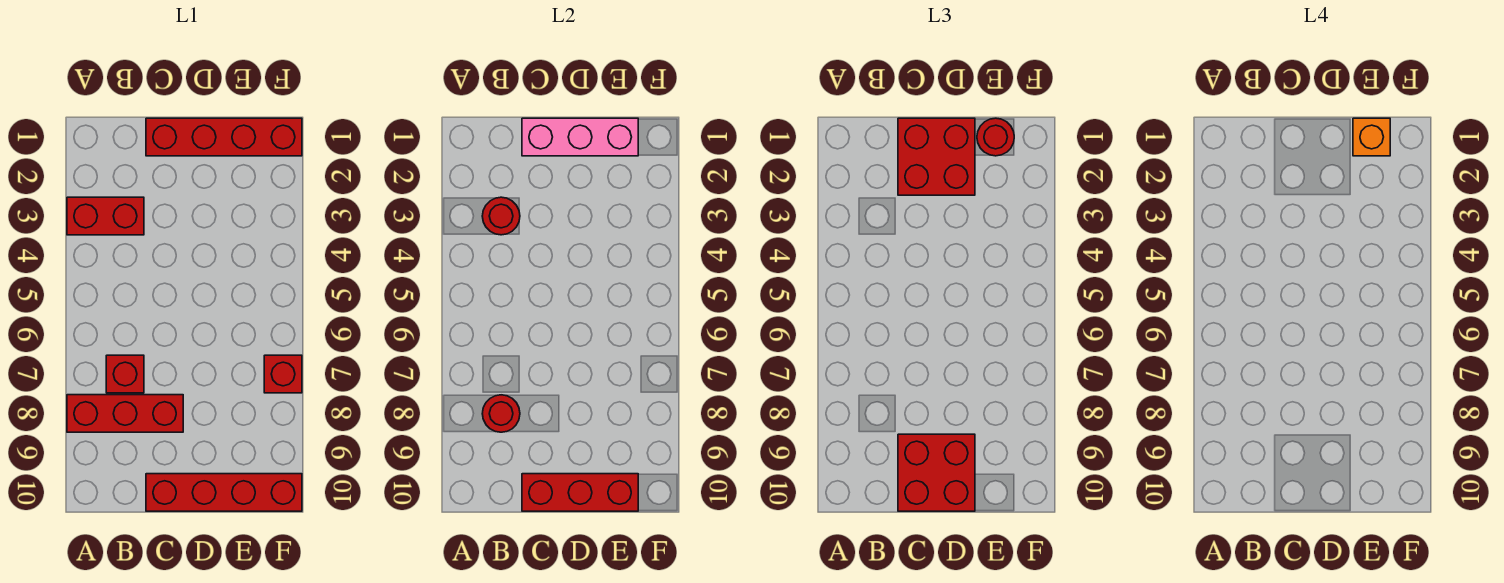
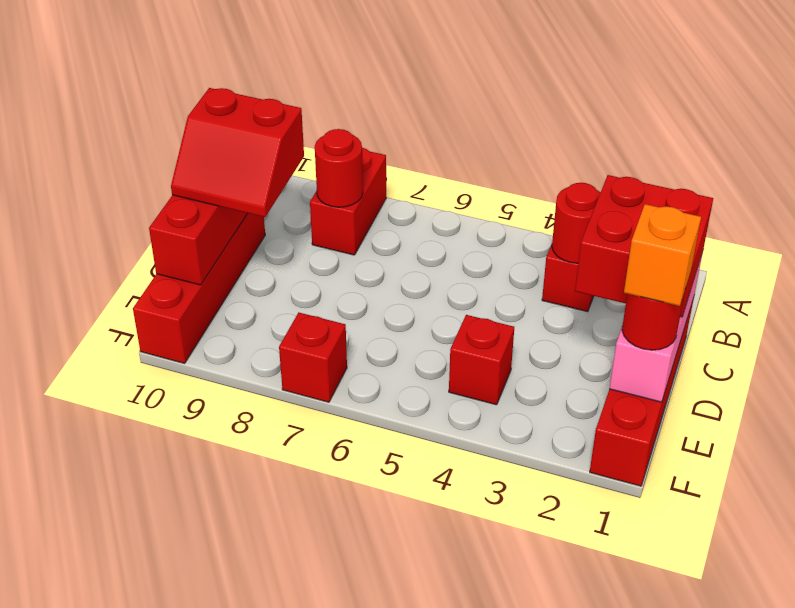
red brick A8:C8 level 1 -> red brick A8:B8 level 1
red brick B7 level 1 -> red brick E4 level 1
red brick C9:D10 level 3 -> red slope C9:D10 level 3 top C

